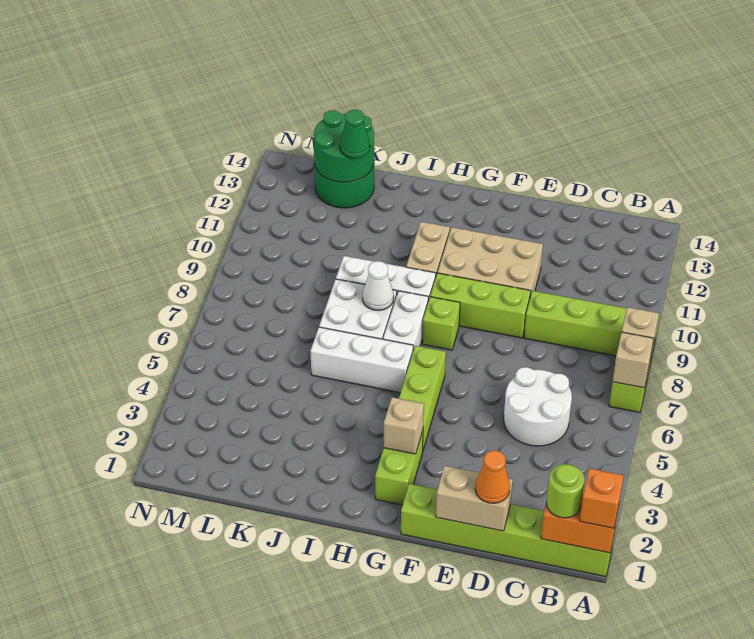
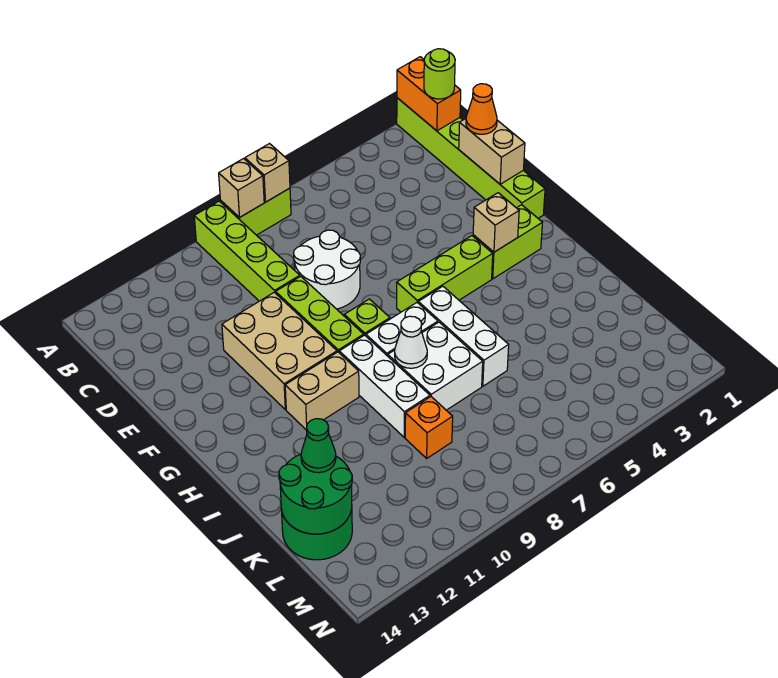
orange brick A1 level 3 -> orange brick K9 level 1
white round brick C5:D6 level 1 -> white round brick D7:E8 level 1

